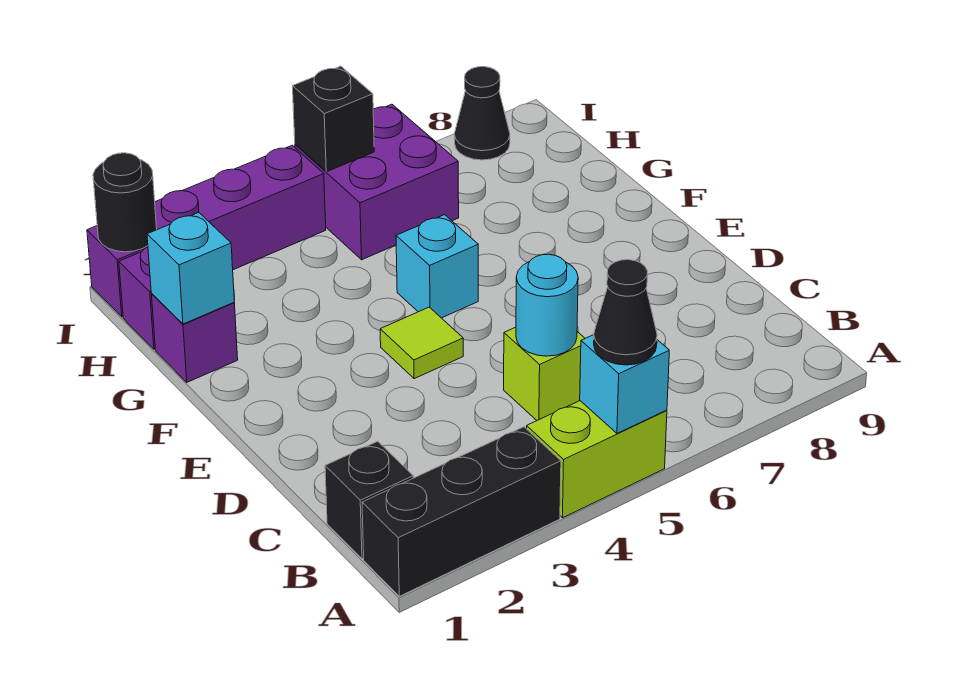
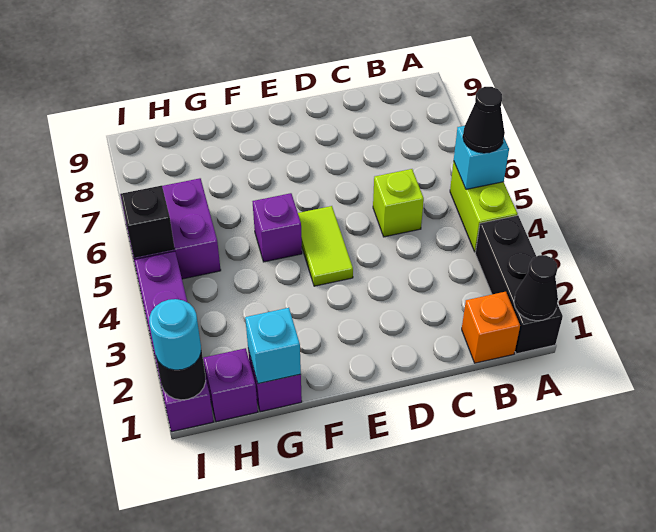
black brick B1 level 1 -> orange brick B1 level 1
cyan round brick C5 level 2 -> cyan round brick I1 level 3
lime tile E4 level 1 -> lime tile E4:E5 level 1
cyan brick F5 level 1 -> purple brick F5 level 1
black cone I8 level 1 -> black cone A1 level 2

